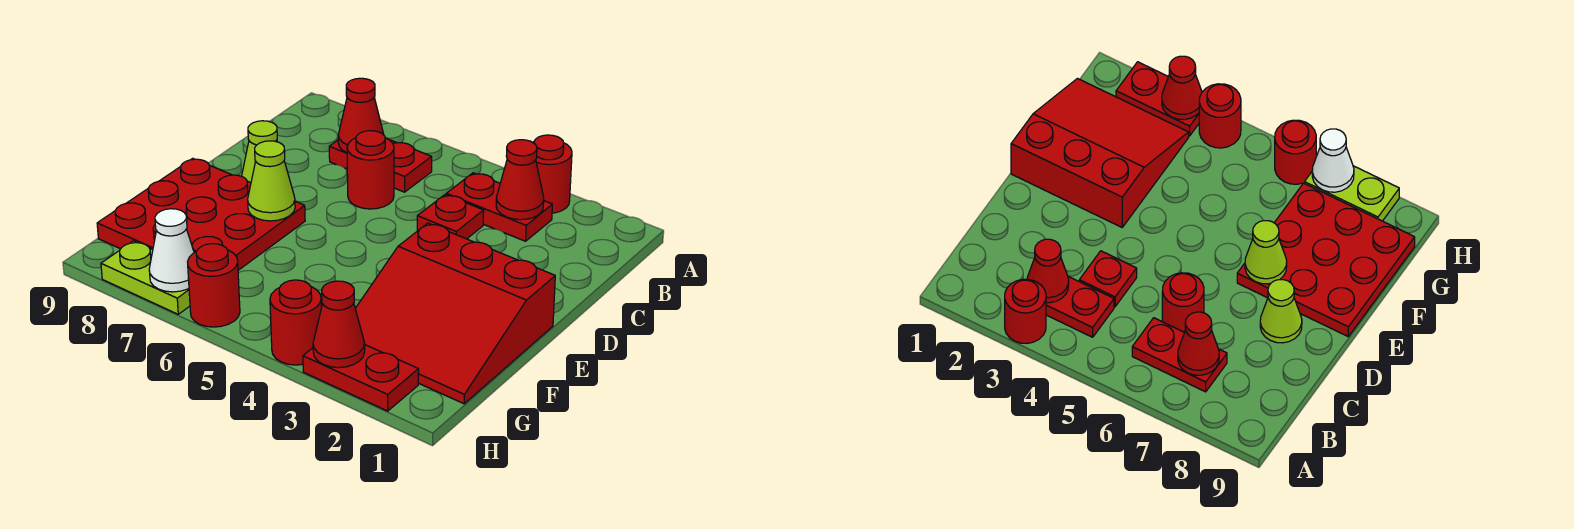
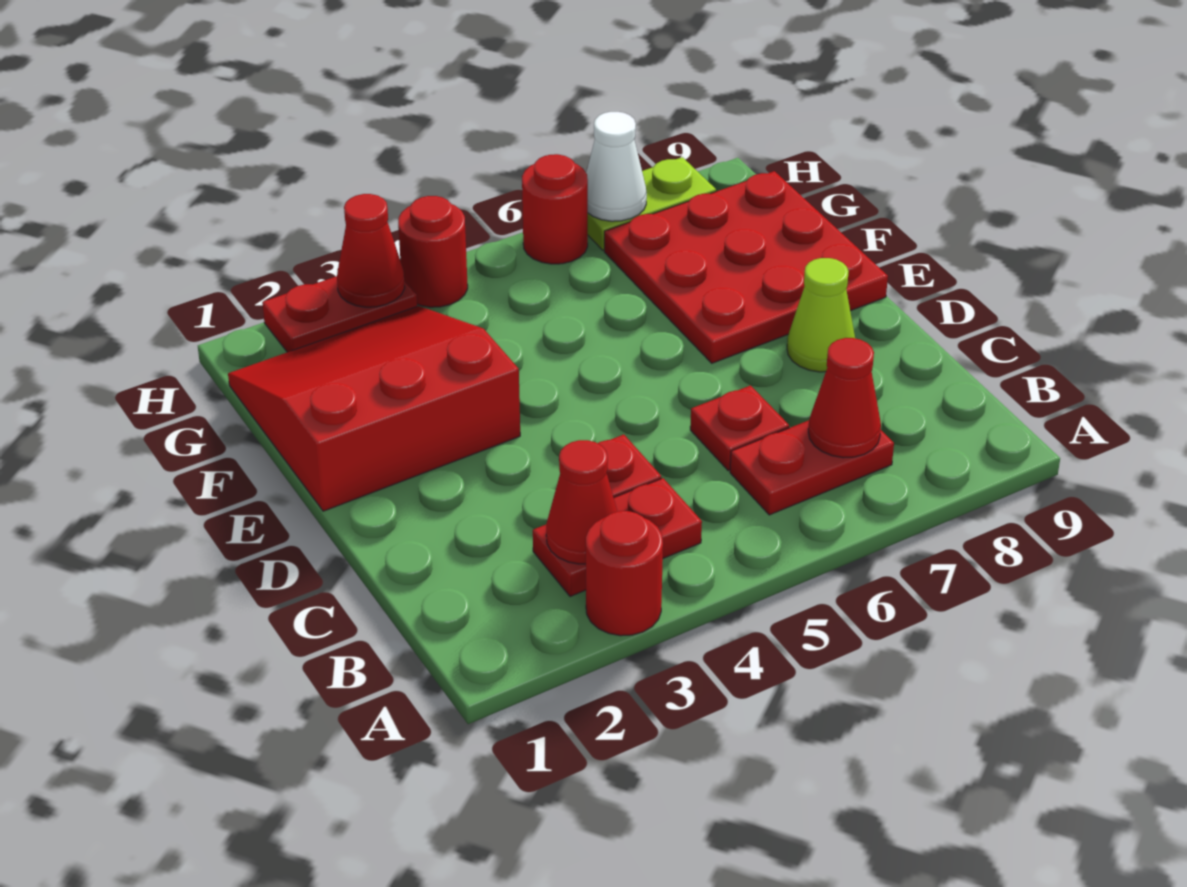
red round brick C6 level 1 -> red plate C6 level 1
lime cone E7 level 2 -> none

